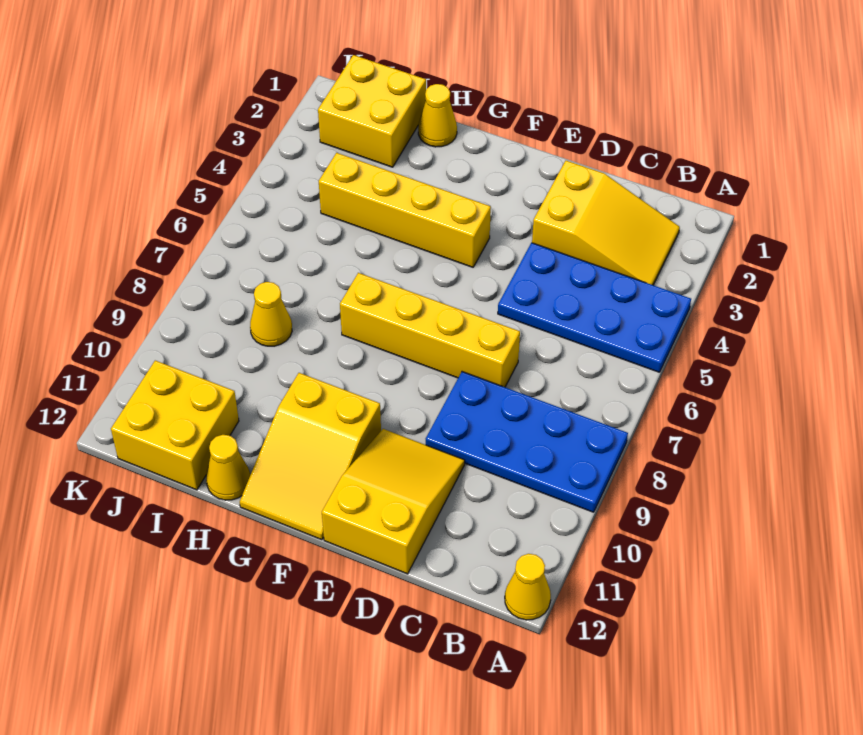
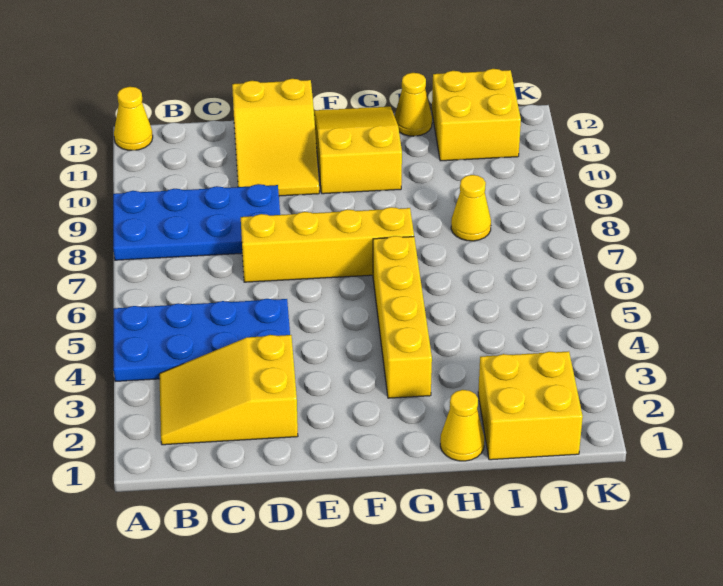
yellow brick F4:I4 level 1 -> yellow brick G3:G6 level 1

